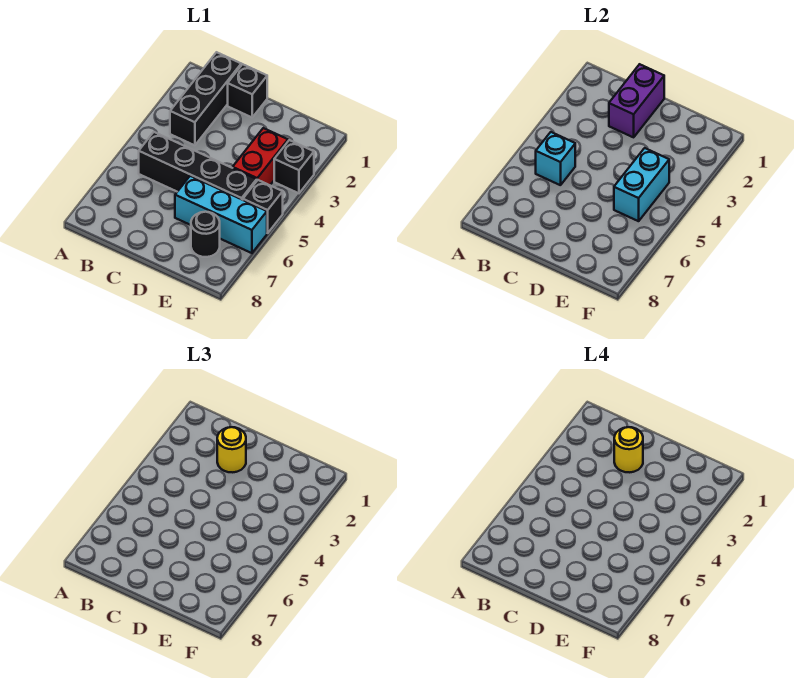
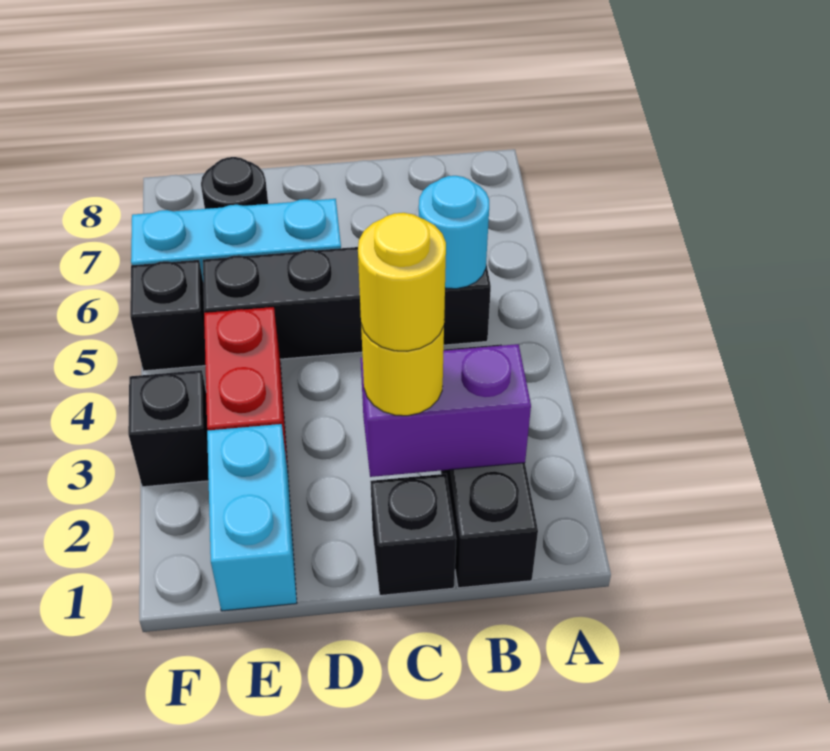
cyan brick B5 level 2 -> cyan round brick B5 level 2
purple brick C1:C2 level 2 -> purple brick B2:C2 level 2
cyan brick E4:E5 level 2 -> cyan brick E1:E2 level 1

